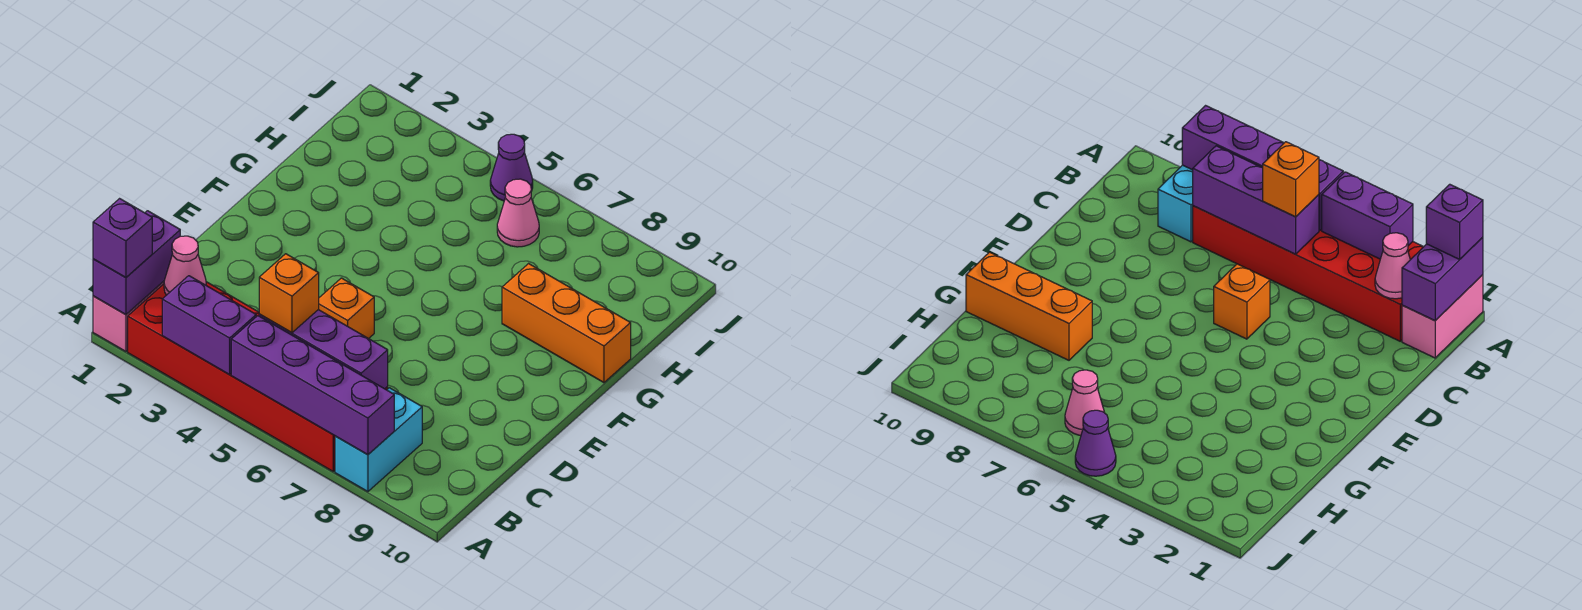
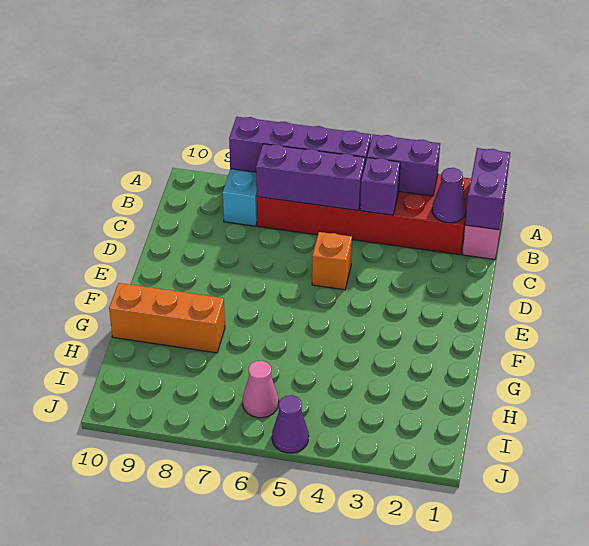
purple brick A1 level 3 -> purple brick B4 level 2
pink cone B2 level 2 -> purple cone B2 level 2
orange brick B5 level 3 -> none

